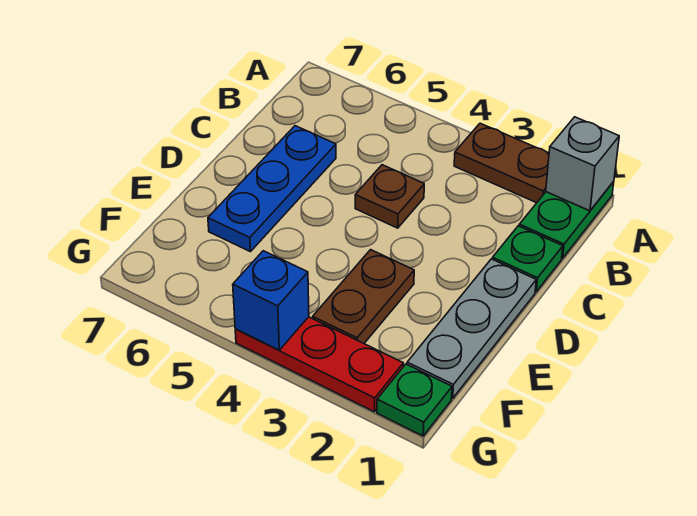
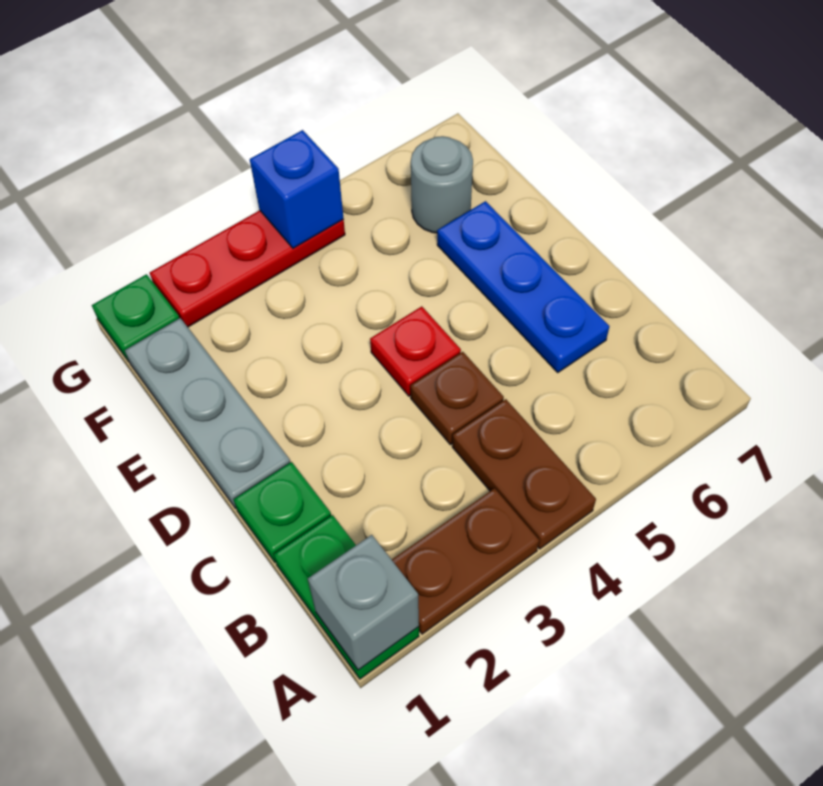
none -> red plate D4 level 1
brown plate E3:F3 level 1 -> brown plate A4:B4 level 1
none -> grey round brick F6 level 1

